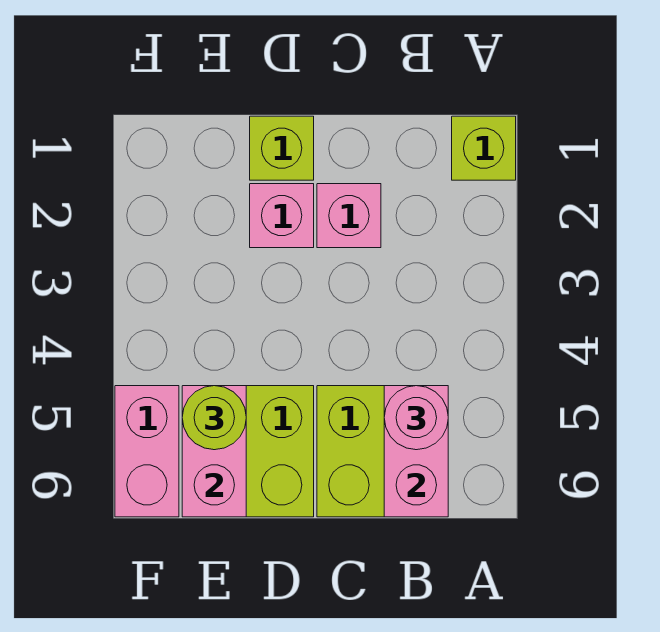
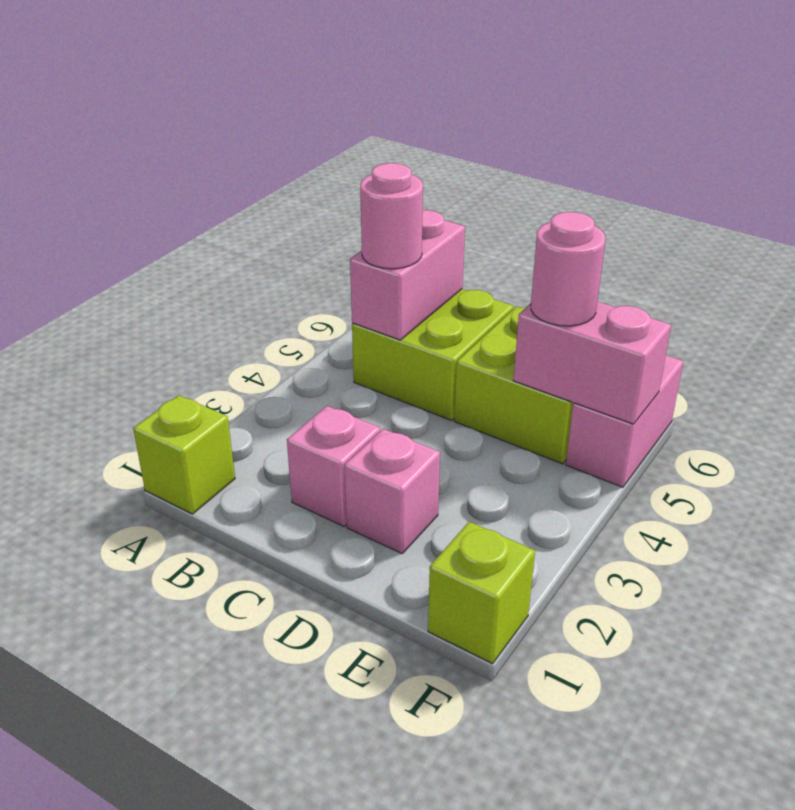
lime brick D1 level 1 -> lime brick F1 level 1
pink brick E5:E6 level 2 -> pink brick E5:F5 level 2
lime round brick E5 level 3 -> pink round brick E5 level 3

